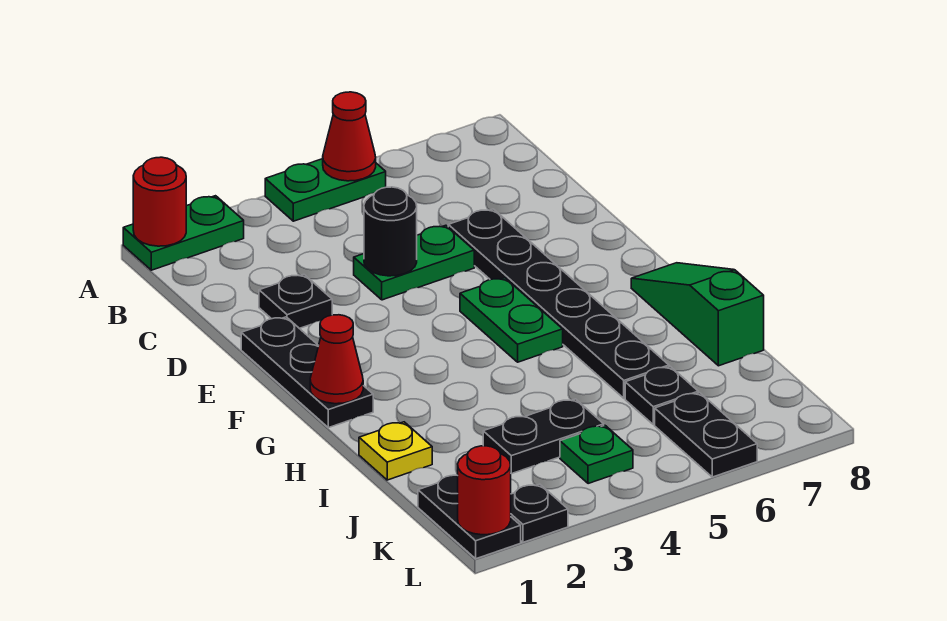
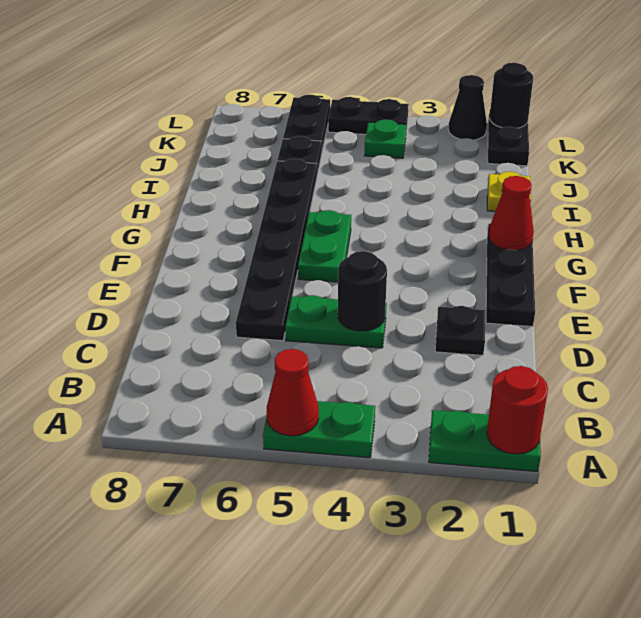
green slope G8:I8 level 1 top I -> none
black plate J3:J4 level 1 -> black plate L4:L5 level 1
red round brick L1 level 2 -> black round brick L1 level 2
black plate L2 level 1 -> black cone L2 level 1

